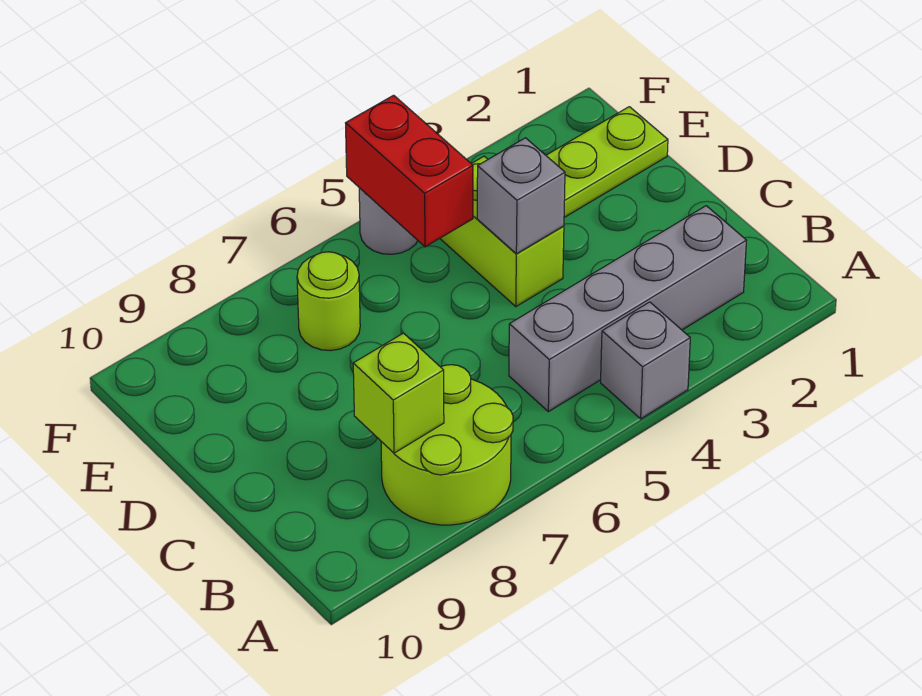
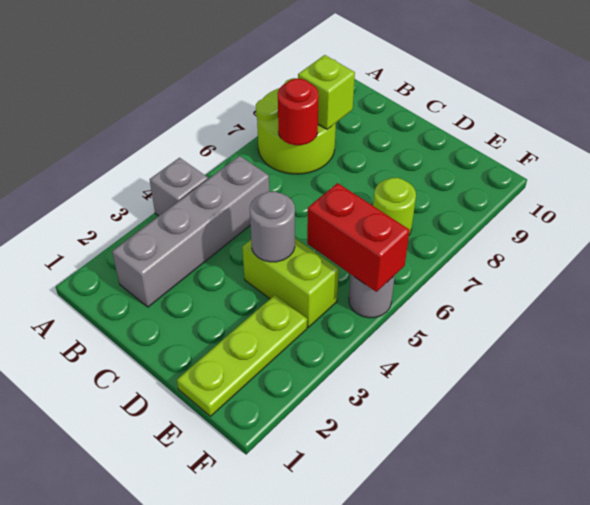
none -> red round brick B7 level 2
grey brick D4 level 2 -> grey round brick D4 level 2

